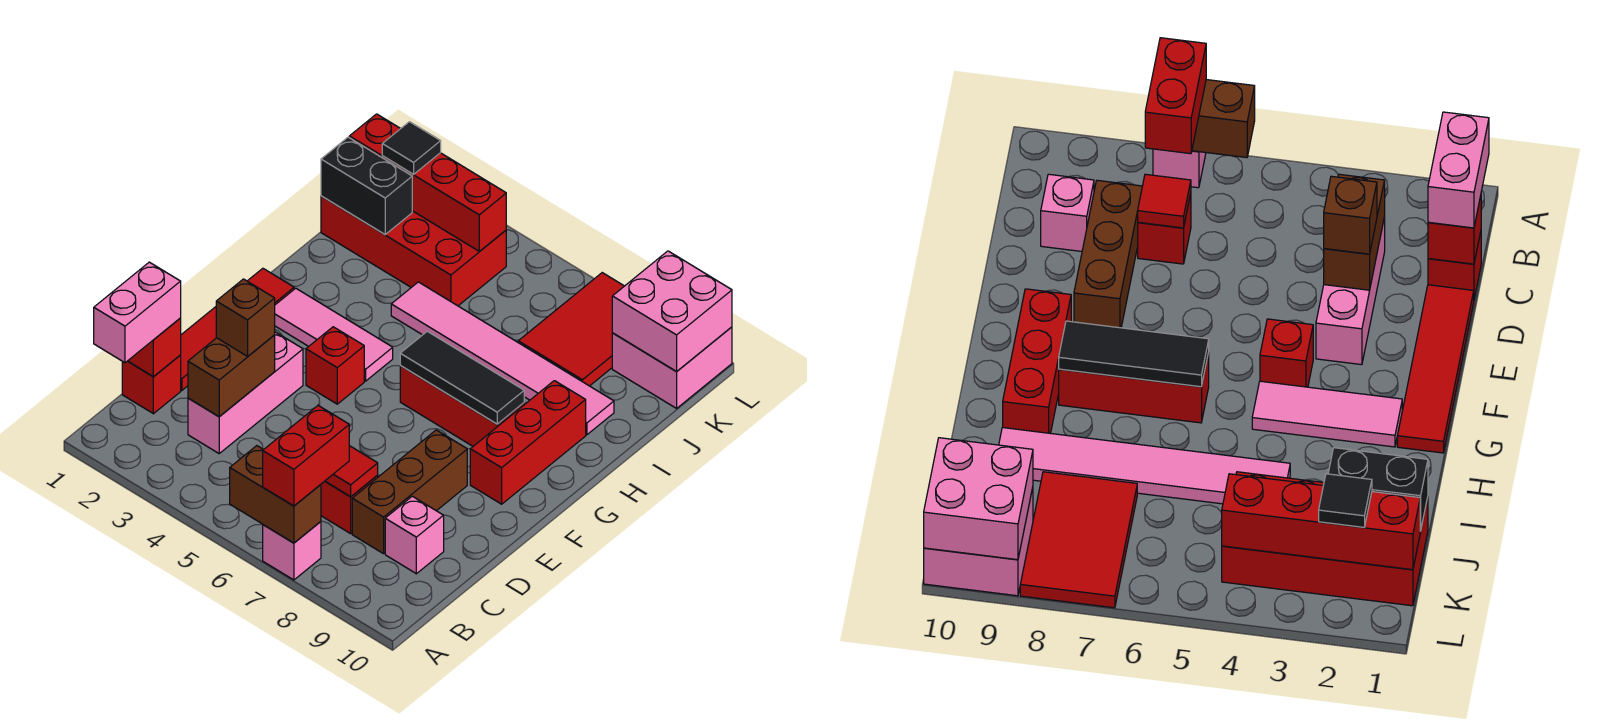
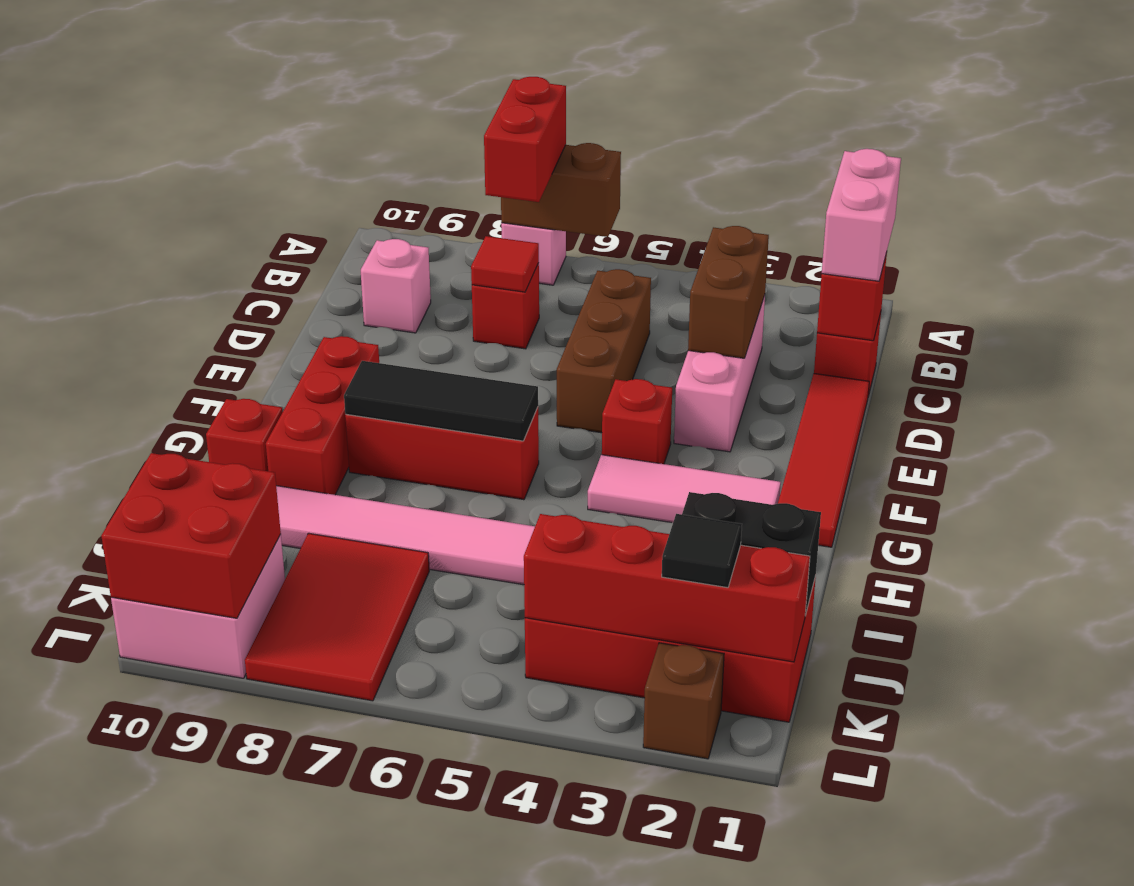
brown brick C8:E8 level 1 -> brown brick C5:E5 level 1
brown brick D3 level 3 -> brown brick L2 level 1
none -> red brick H10 level 1
pink brick K9:L10 level 2 -> red brick K9:L10 level 2

